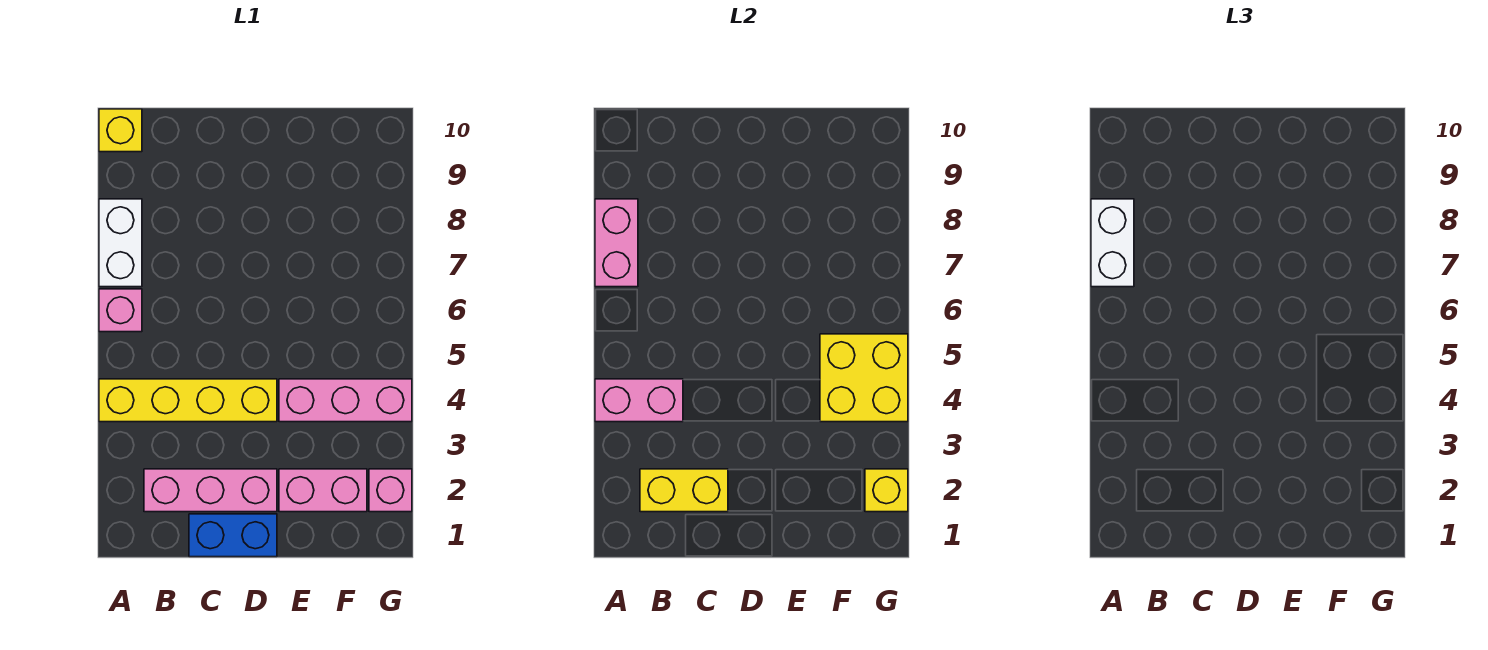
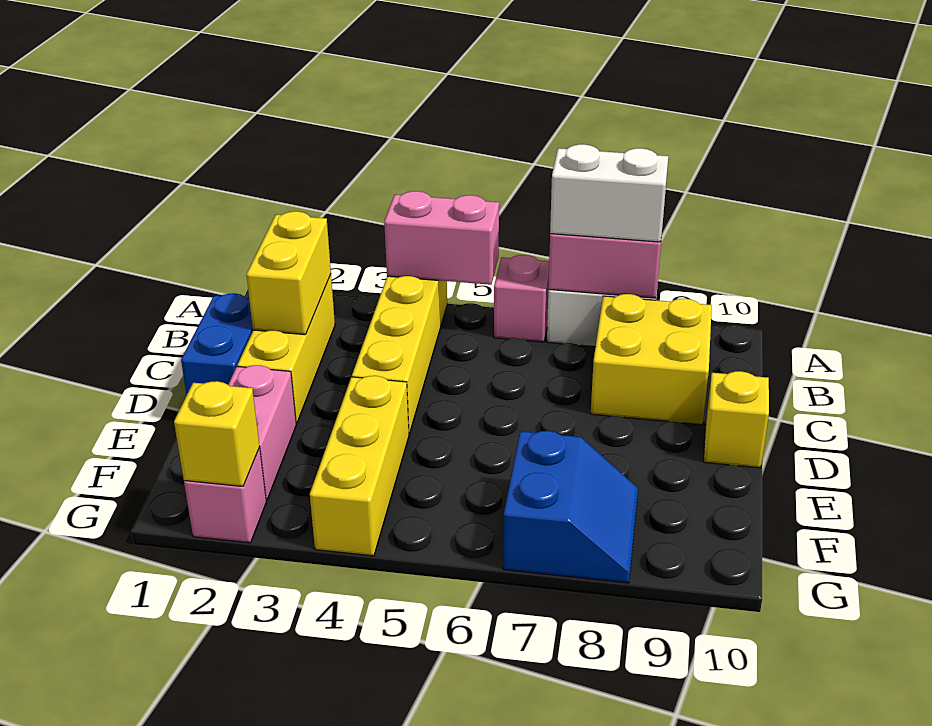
pink brick A4:B4 level 2 -> pink brick A4:A5 level 2
yellow brick A10 level 1 -> yellow brick D10 level 1
pink brick B2:D2 level 1 -> yellow brick B2:D2 level 1
pink brick E4:G4 level 1 -> yellow brick E4:G4 level 1
yellow brick F4:G5 level 2 -> yellow brick B8:C9 level 1
none -> blue slope F7:G8 level 1 top 7

